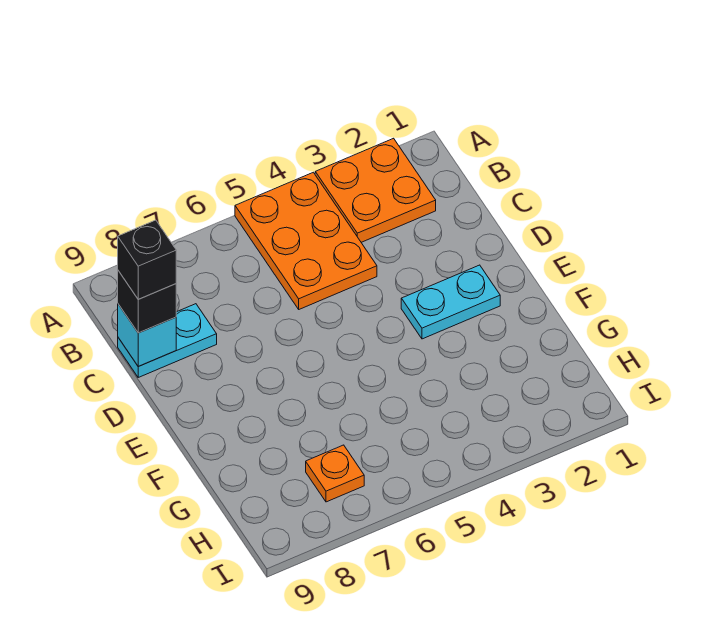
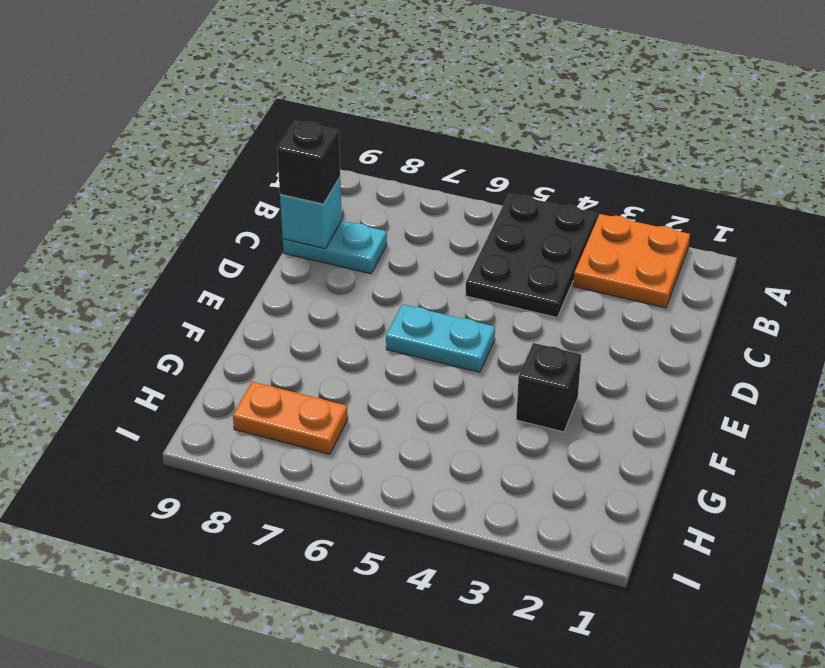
orange plate A4:C5 level 1 -> black plate A4:C5 level 1
black brick C9 level 4 -> black brick F3 level 1
cyan plate E2:E3 level 1 -> cyan plate E5:E6 level 1
orange plate H7 level 1 -> orange plate H7:H8 level 1

